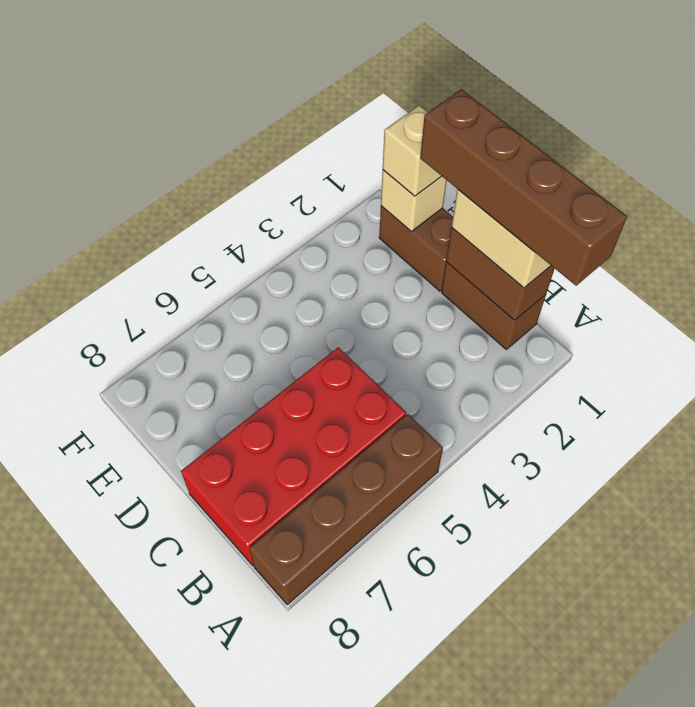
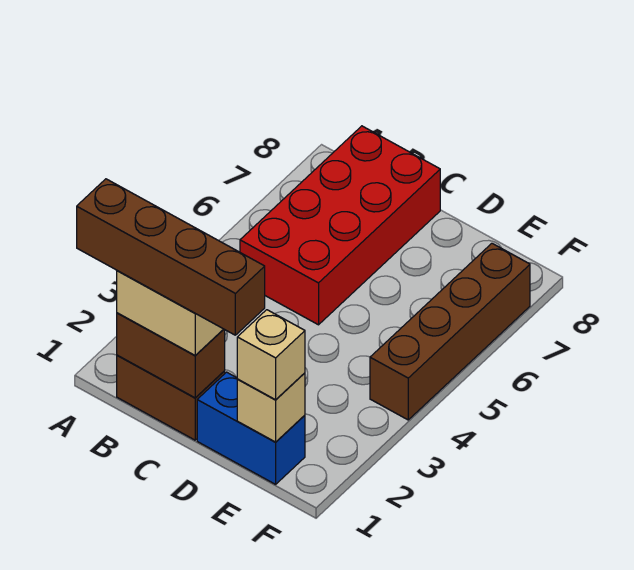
brown brick A5:A8 level 1 -> brown brick F4:F7 level 1
brown brick D1:E1 level 1 -> blue brick D1:E1 level 1

